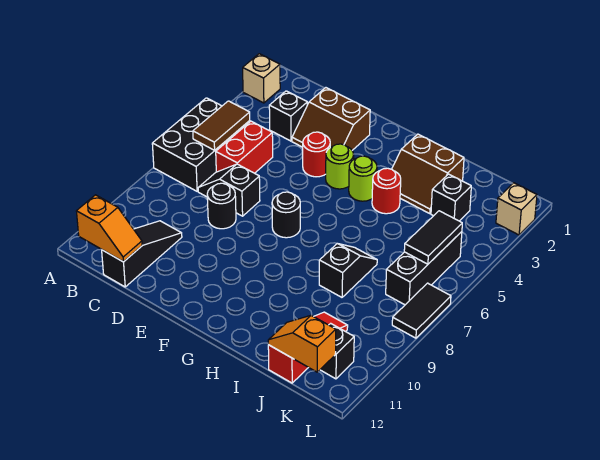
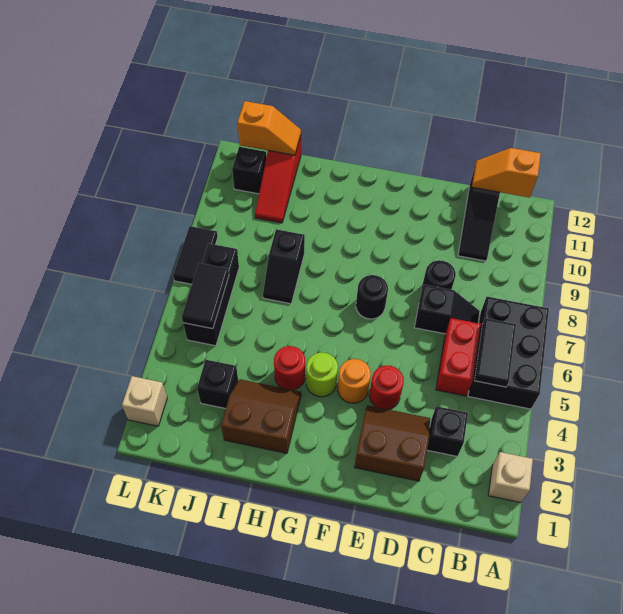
brown tile B5:B6 level 2 -> black tile B5:B6 level 2
lime round brick F4 level 1 -> orange round brick F4 level 1

